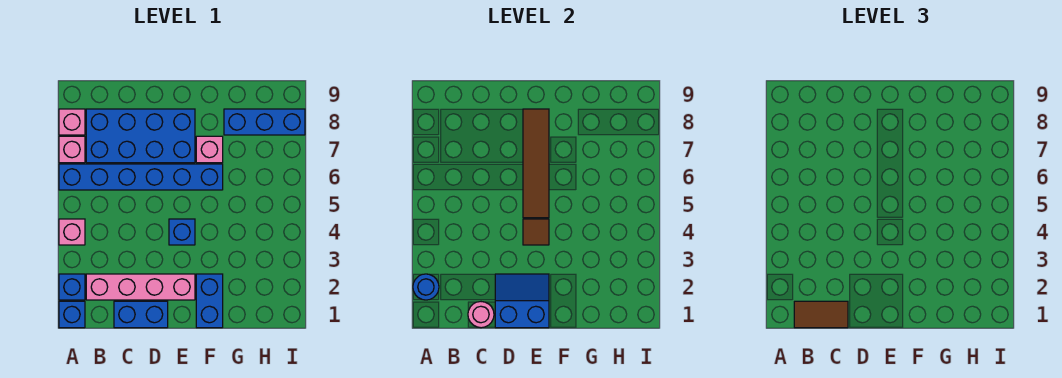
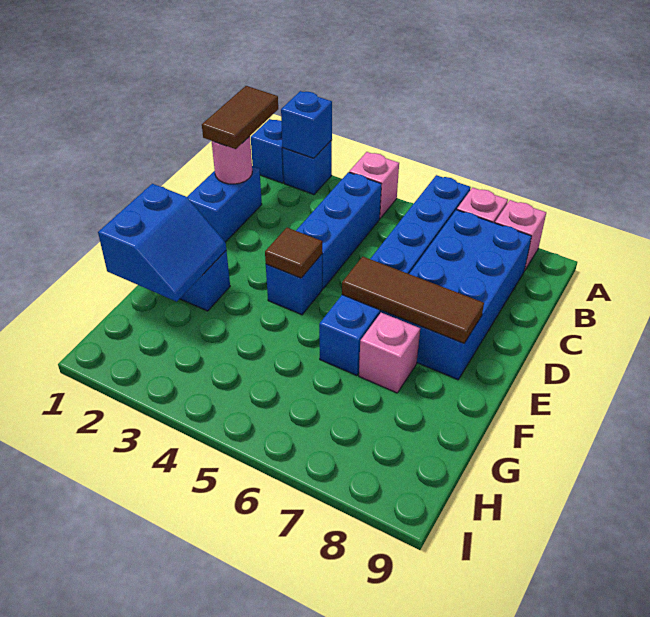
blue round brick A2 level 2 -> blue brick A2 level 2
pink brick B2:E2 level 1 -> none
blue slope D1:E2 level 2 top 1 -> blue slope F1:G2 level 2 top 1
brown tile E5:E8 level 2 -> brown tile E6:E8 level 2
blue brick G8:I8 level 1 -> blue brick B4:D4 level 1

